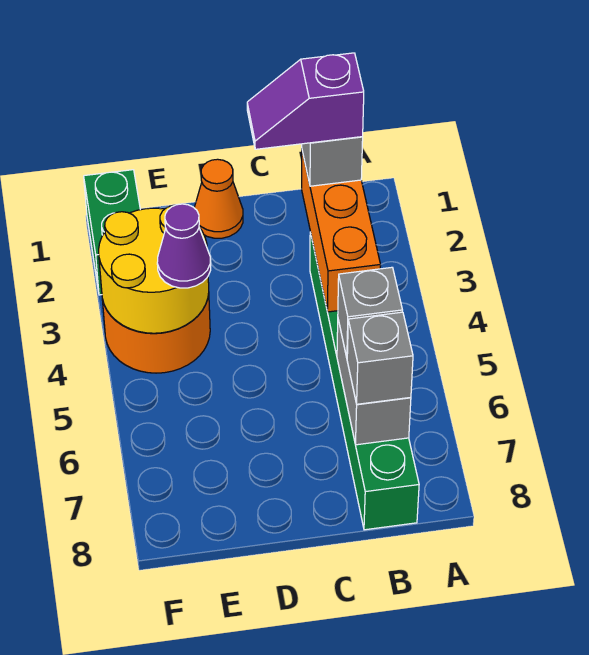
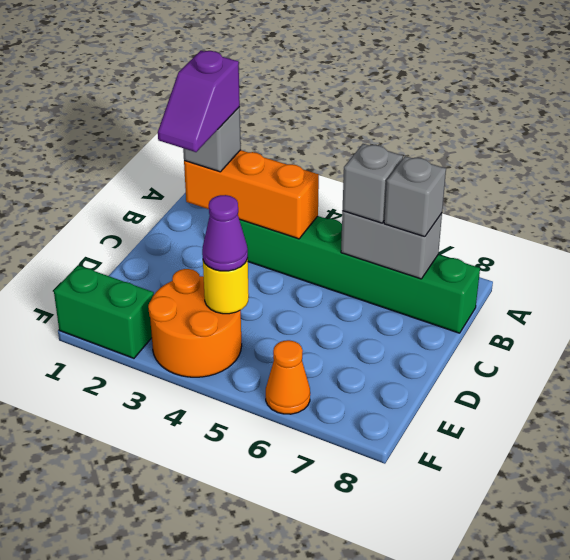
orange cone D1 level 1 -> orange cone F6 level 1
yellow round brick E3:F4 level 2 -> yellow round brick E4 level 2

